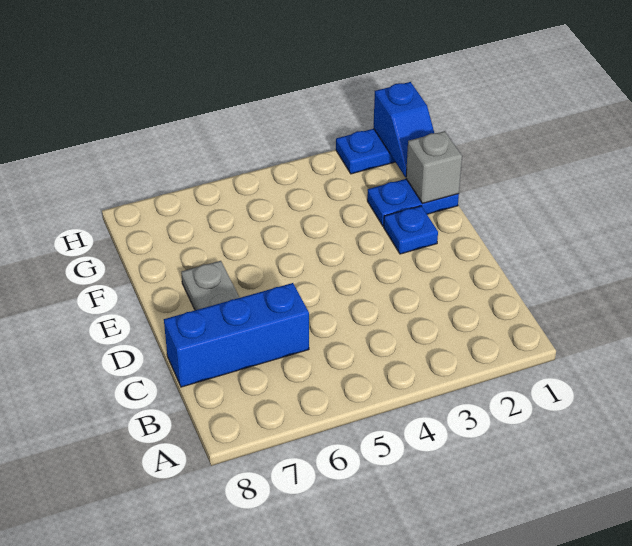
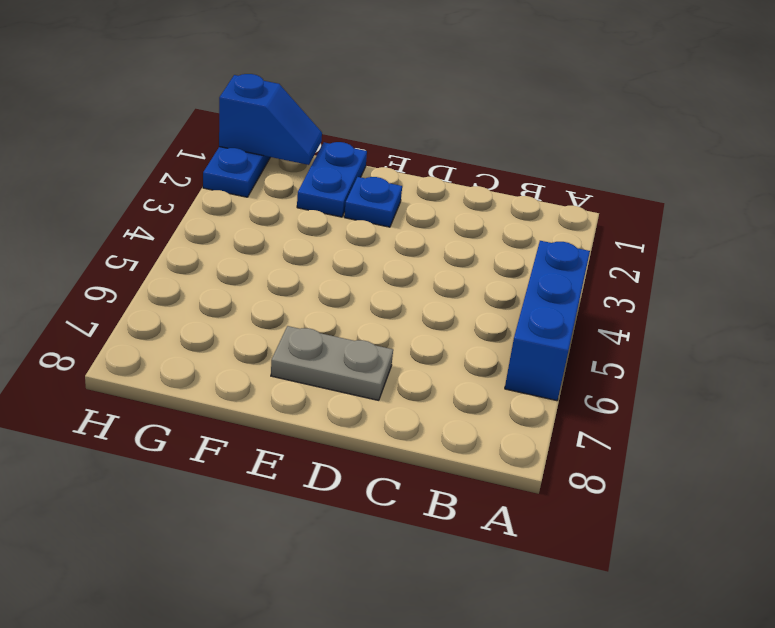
blue brick C6:C8 level 1 -> blue brick A4:A6 level 1
grey brick F1 level 2 -> none

